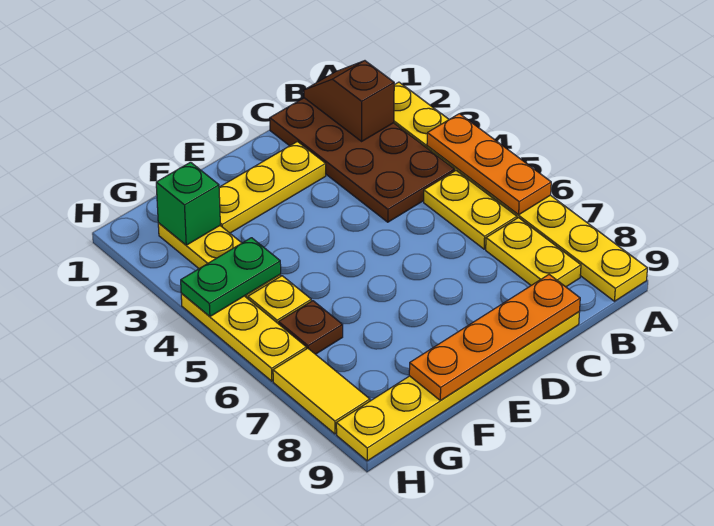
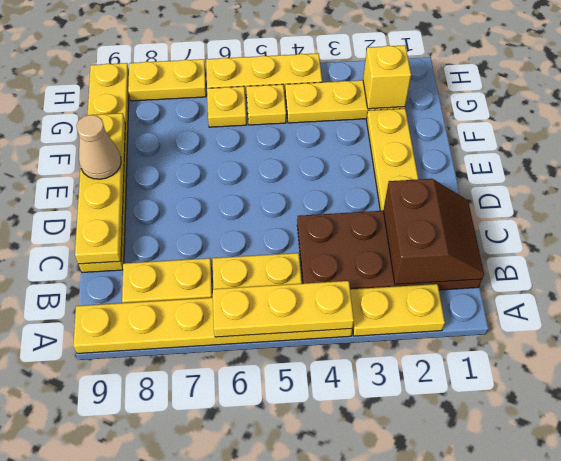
orange plate A4:A6 level 2 -> yellow plate A4:A6 level 2
brown slope B1:B2 level 2 top 2 -> brown slope B1:C2 level 2 top 2
orange plate C9:F9 level 2 -> yellow plate C9:F9 level 2
none -> tan cone E9 level 3
green brick G2 level 2 -> yellow brick G2 level 2
green plate G4:H4 level 2 -> none
brown plate G6 level 1 -> yellow plate G6 level 1
yellow tile H7:H8 level 1 -> yellow plate H7:H8 level 1

